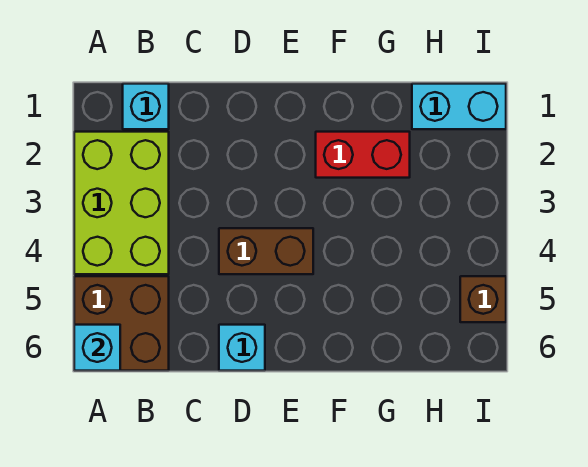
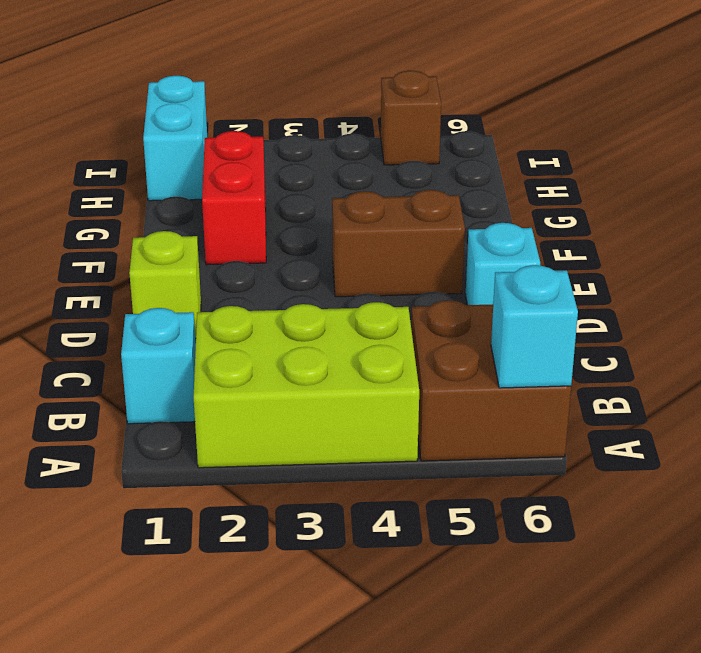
none -> lime brick D1 level 1
brown brick D4:E4 level 1 -> brown brick E4:E5 level 1

